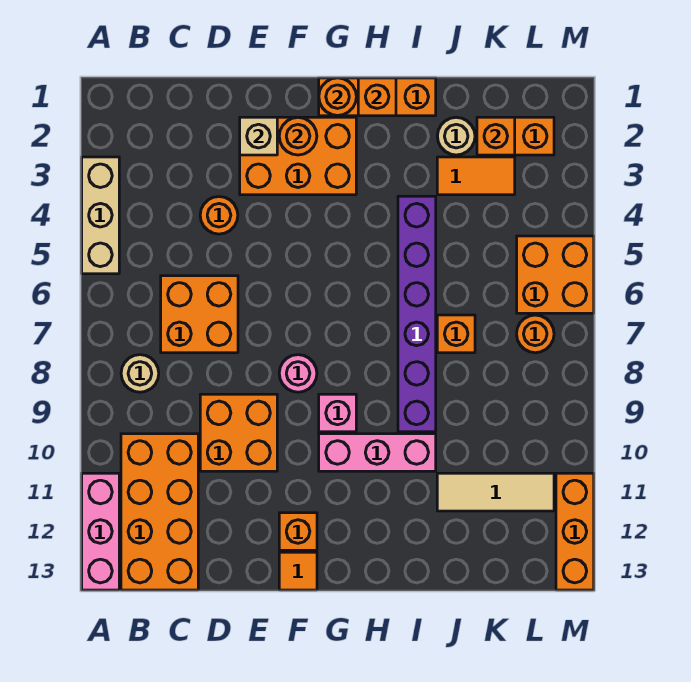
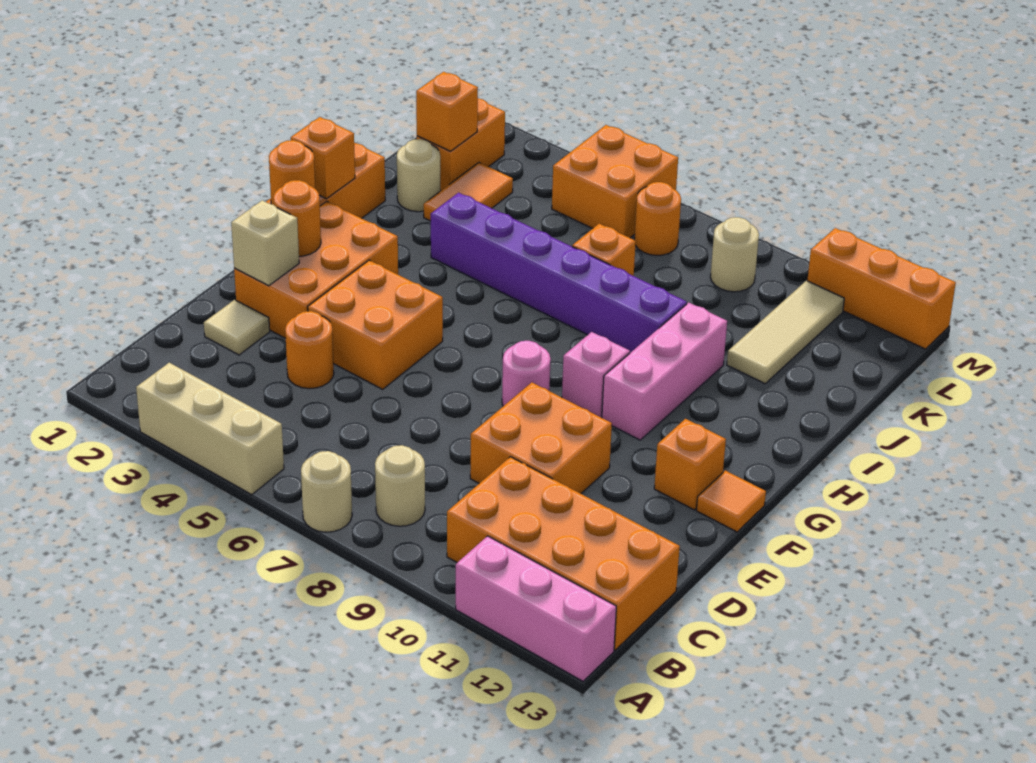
none -> tan round brick A7 level 1
orange brick C6:D7 level 1 -> orange brick E4:F5 level 1
none -> tan tile D2 level 1
none -> tan round brick L9 level 1

